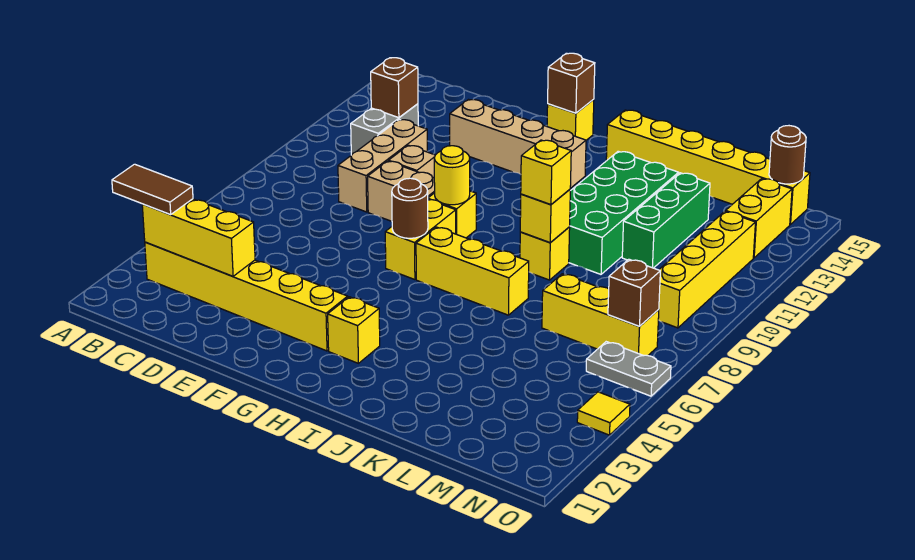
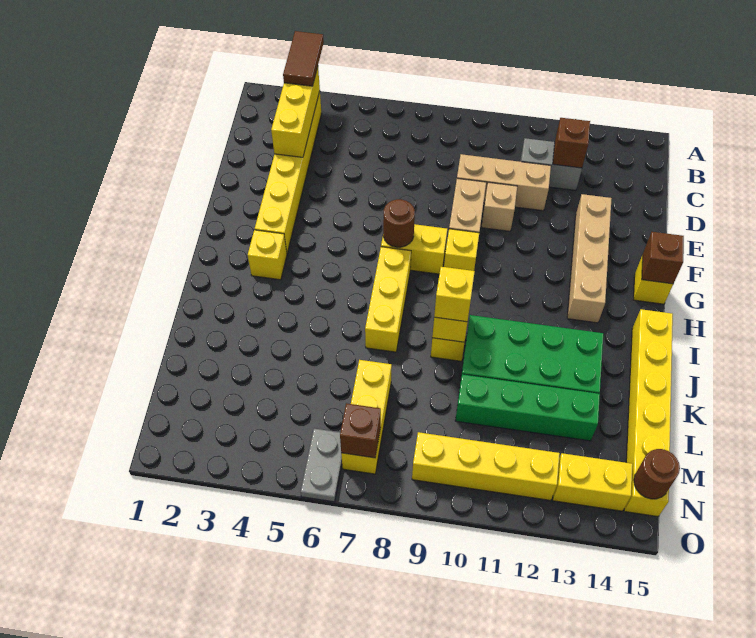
yellow round brick G9 level 2 -> none
green brick L11:L13 level 1 -> green brick L10:L13 level 1
yellow tile O4 level 1 -> none

